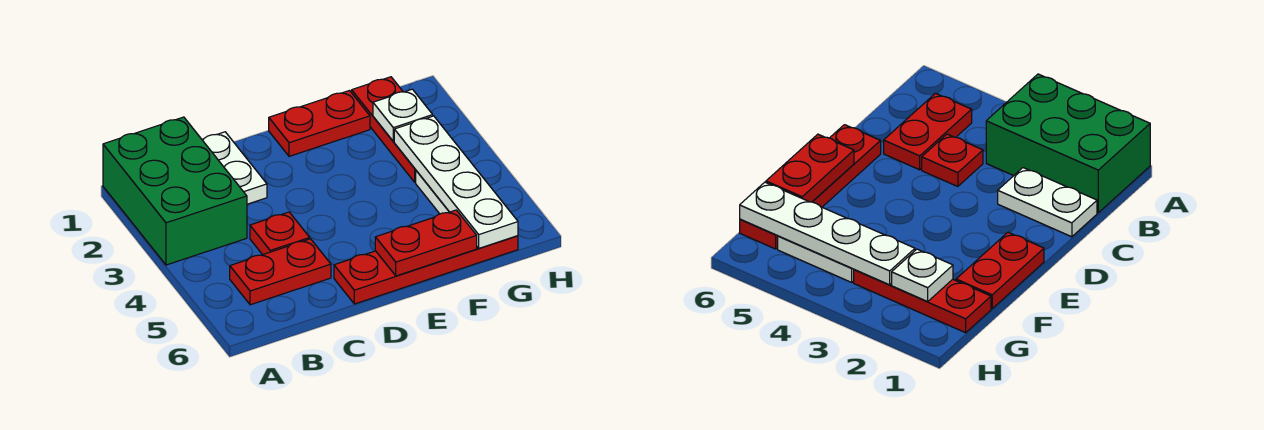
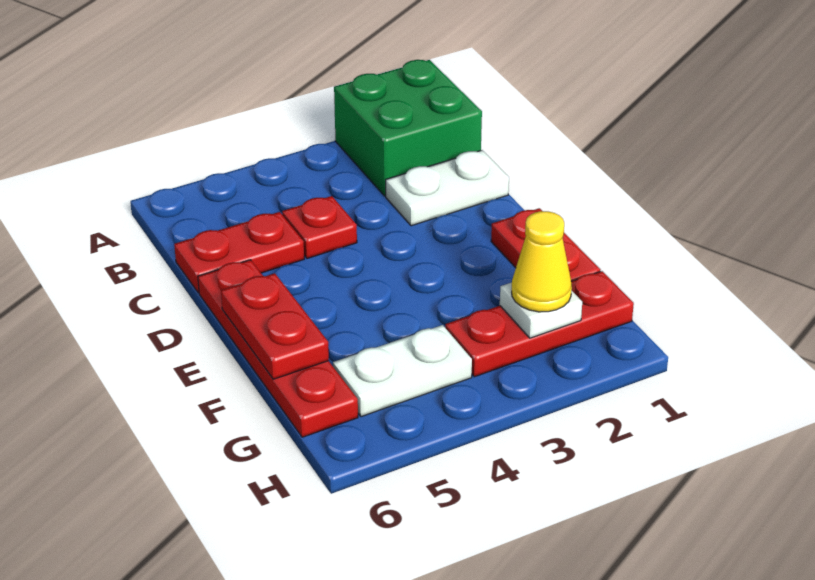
green brick A1:B3 level 1 -> green brick A1:B2 level 1
red plate B5:C5 level 1 -> red plate C5:C6 level 1
none -> yellow cone G2 level 3
white plate G3:G6 level 2 -> none

